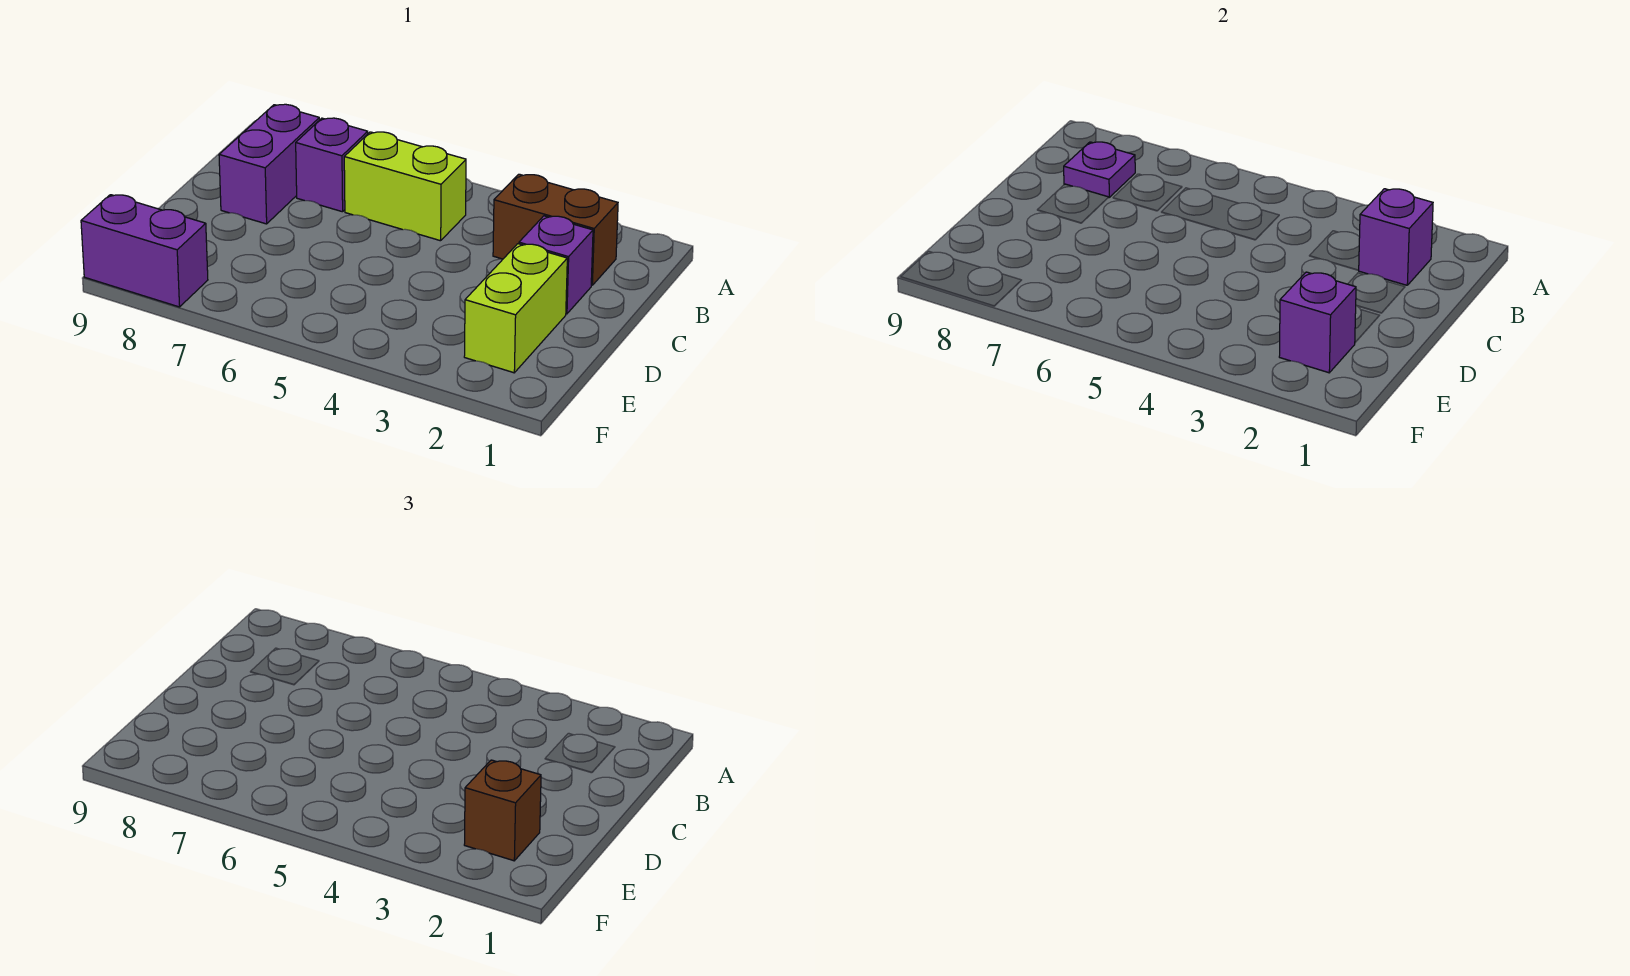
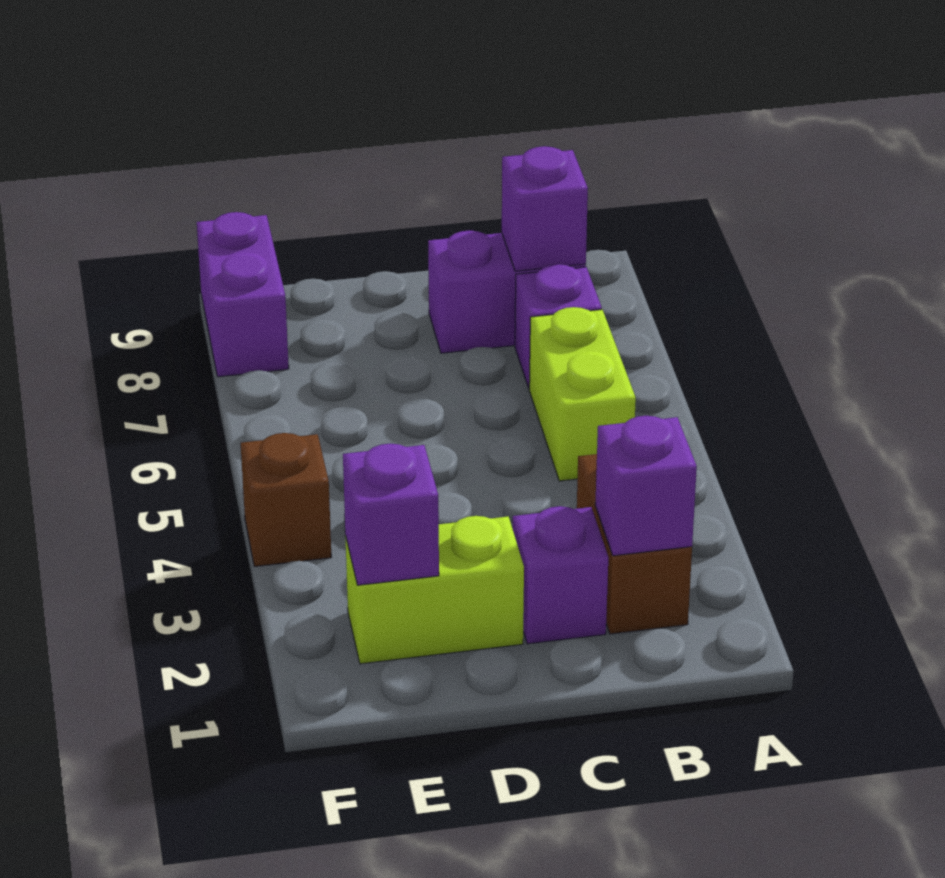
purple plate B8 level 2 -> purple brick B8 level 2
brown brick E2 level 3 -> brown brick F4 level 1

